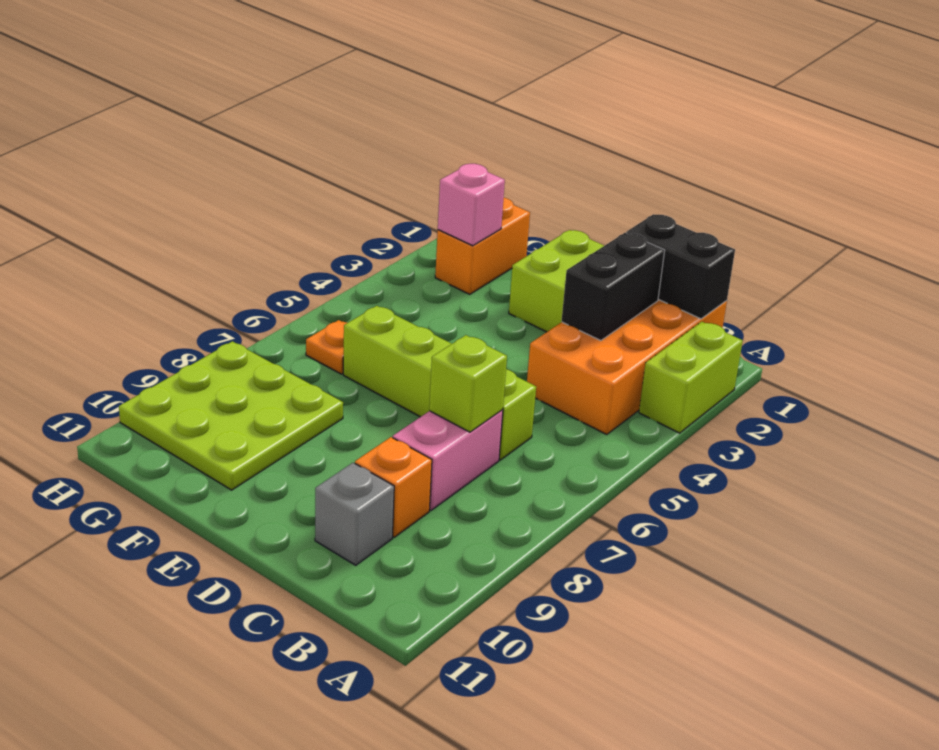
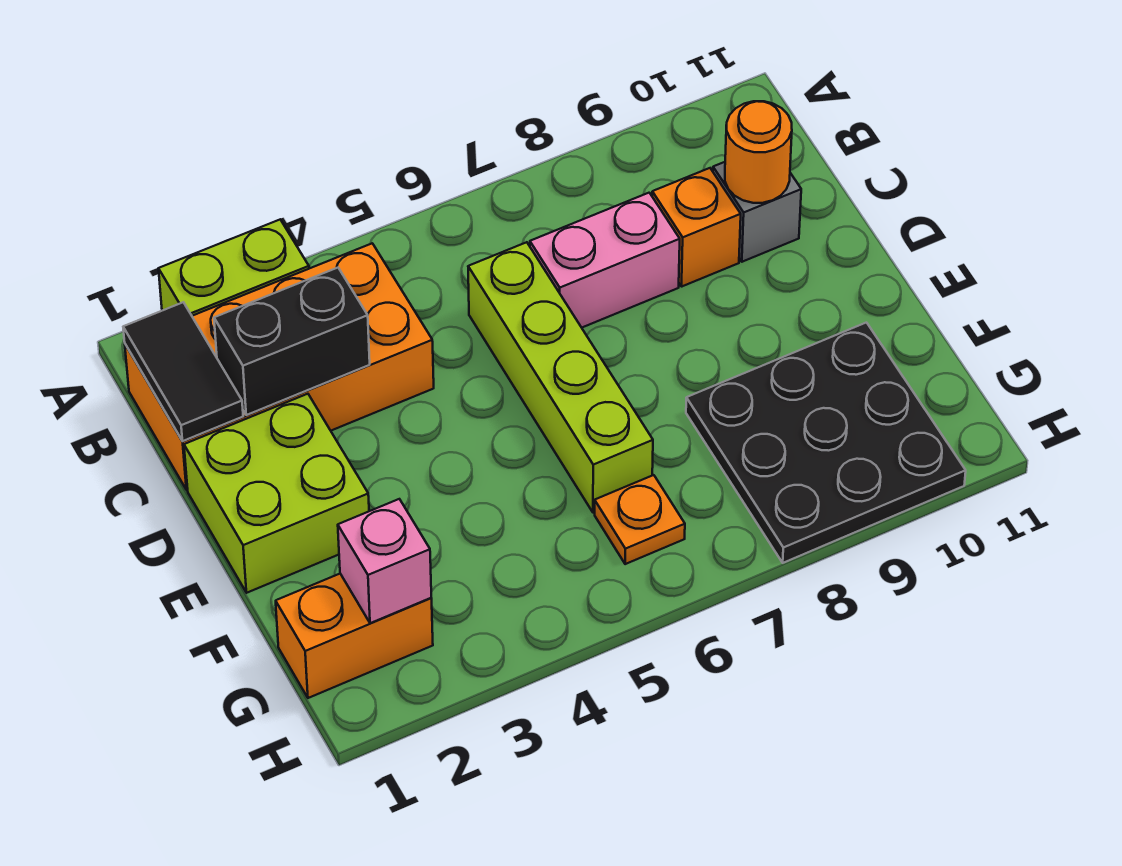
black brick B1:C1 level 2 -> black tile B1:C1 level 2
lime brick C7 level 2 -> none
none -> orange round brick C10 level 2
lime plate F8:H10 level 1 -> black plate F8:H10 level 1

